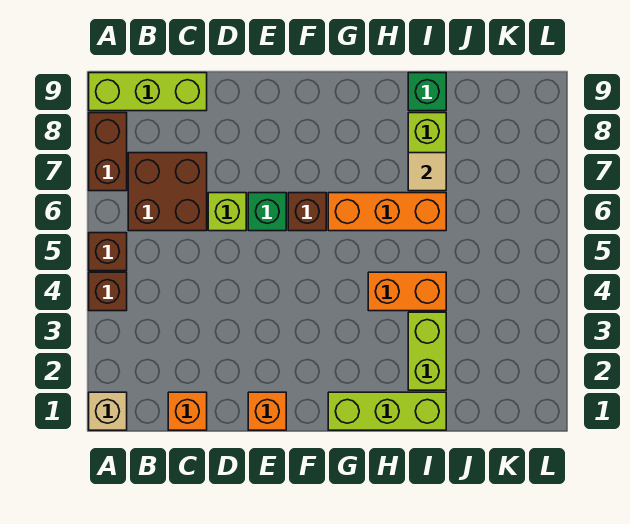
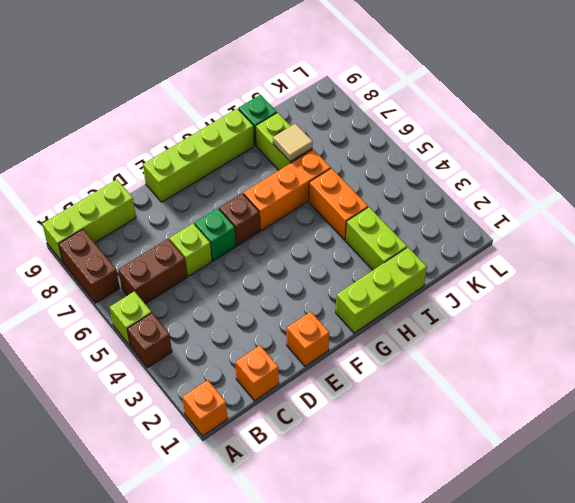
tan brick A1 level 1 -> orange brick A1 level 1
brown brick A5 level 1 -> lime brick A5 level 1
brown brick B6:C7 level 1 -> brown brick B6:C6 level 1
none -> lime brick E9:H9 level 1
orange brick H4:I4 level 1 -> orange brick I4:I5 level 1

